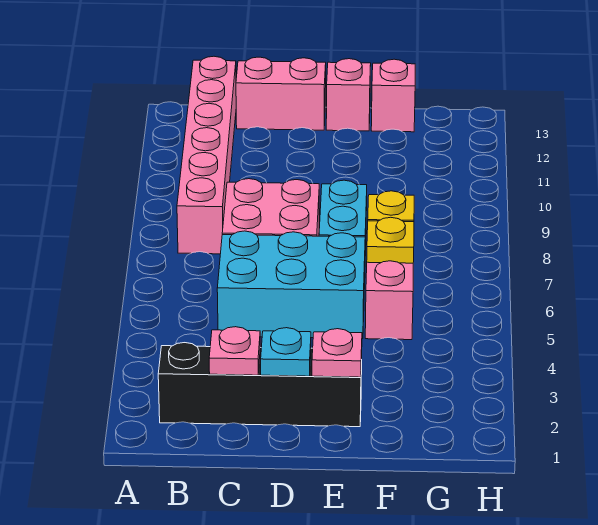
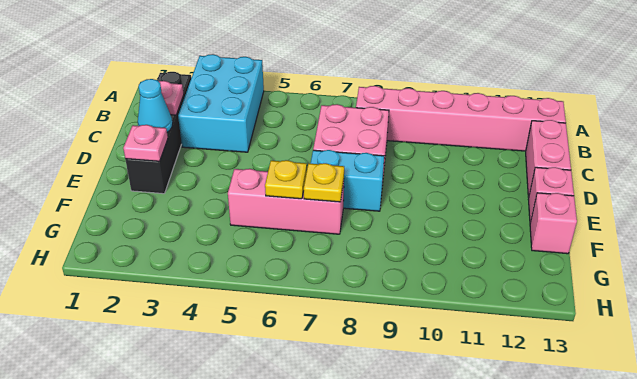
cyan brick C5:E6 level 1 -> cyan brick A3:C4 level 1
cyan plate D2 level 2 -> cyan cone D2 level 2

